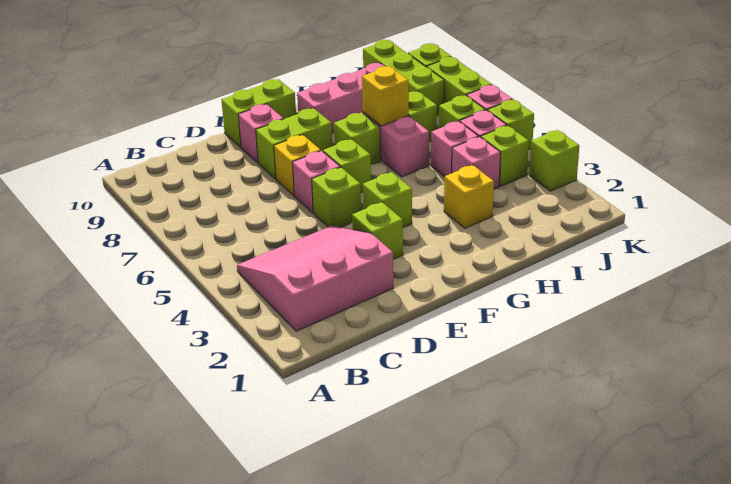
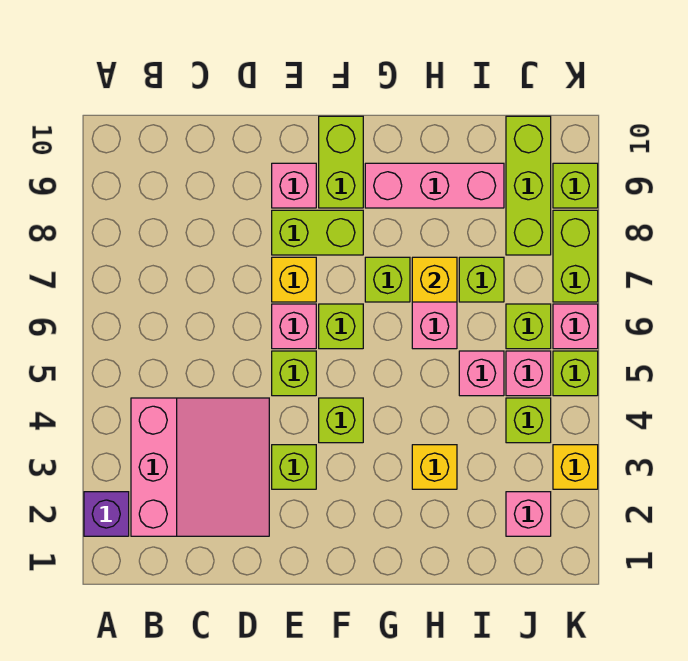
none -> purple brick A2 level 1
pink slope B2:D4 level 1 top 2 -> pink slope B2:D4 level 1 top B
lime brick E10:F10 level 1 -> lime brick F9:F10 level 1
pink brick I4 level 1 -> pink brick J2 level 1
lime brick K3 level 1 -> yellow brick K3 level 1

